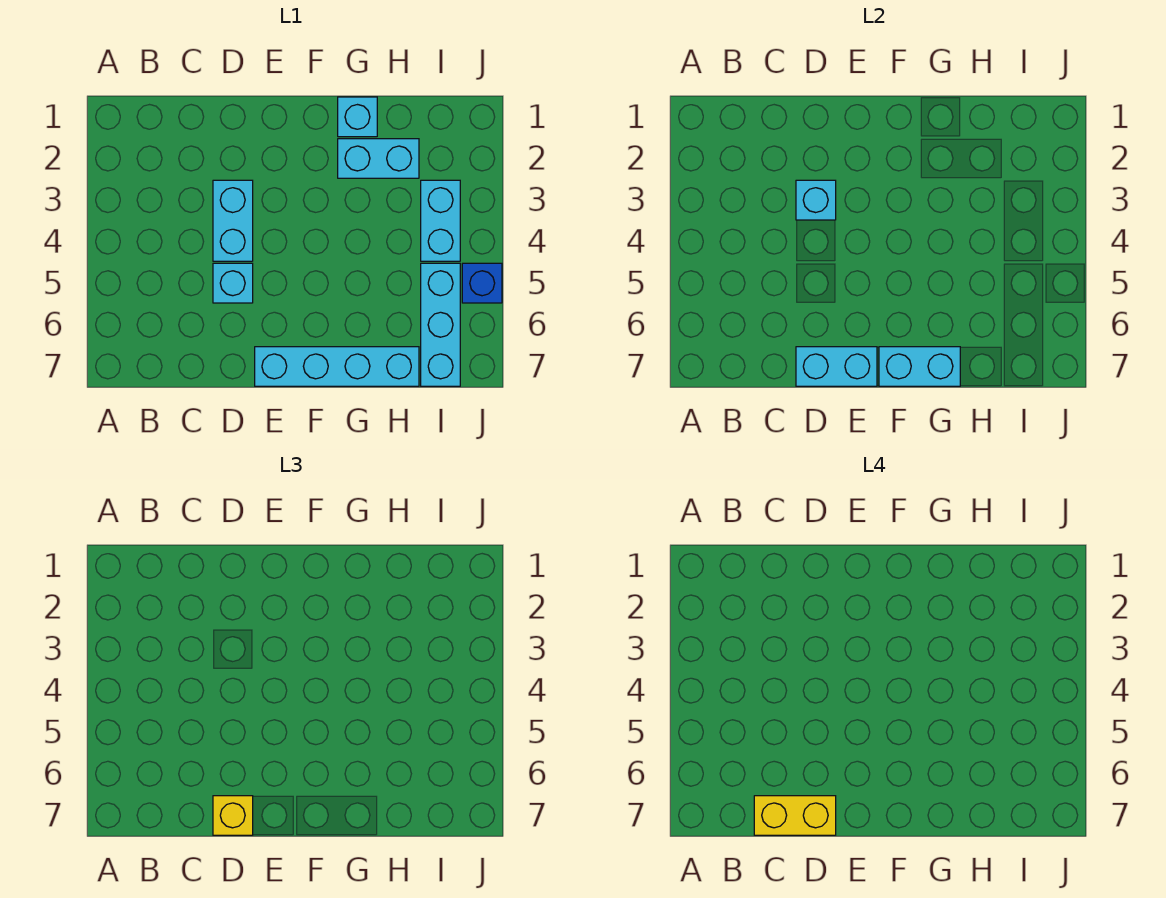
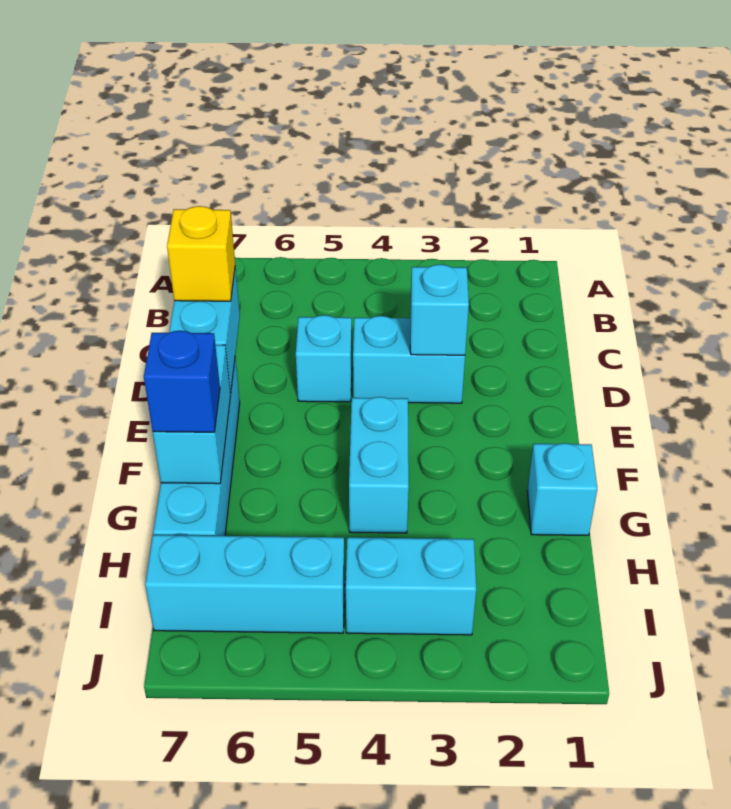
yellow brick C7:D7 level 4 -> none
cyan brick G2:H2 level 1 -> cyan brick F4:G4 level 1
blue brick J5 level 1 -> blue brick G7 level 3

